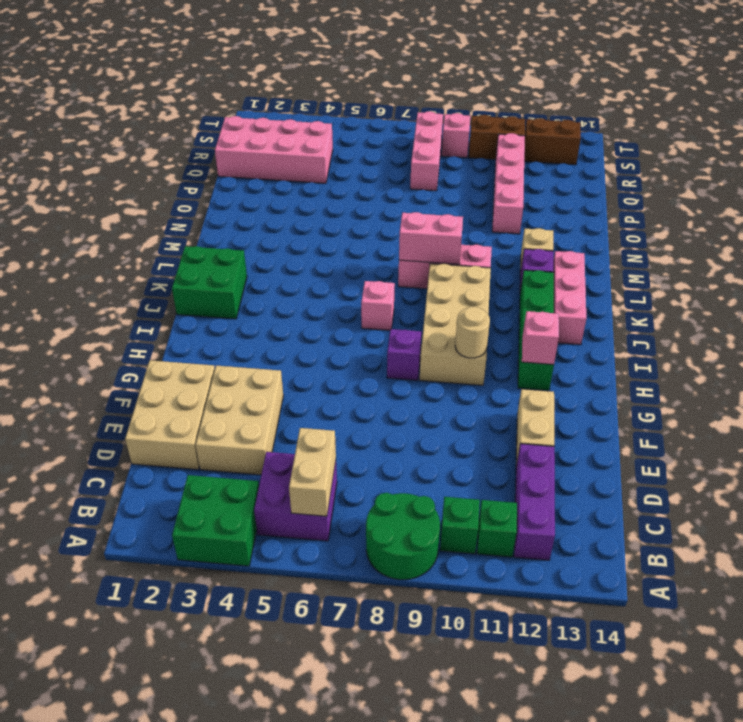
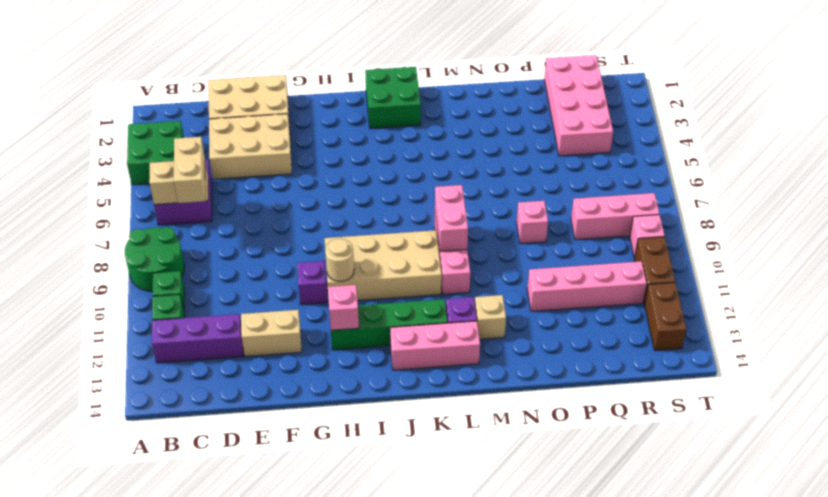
none -> tan brick C6:C7 level 3
purple brick H8 level 1 -> purple brick G10 level 1
pink brick J7 level 1 -> pink brick O8 level 1

